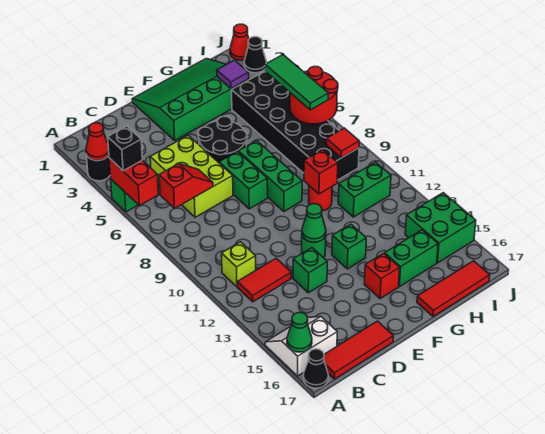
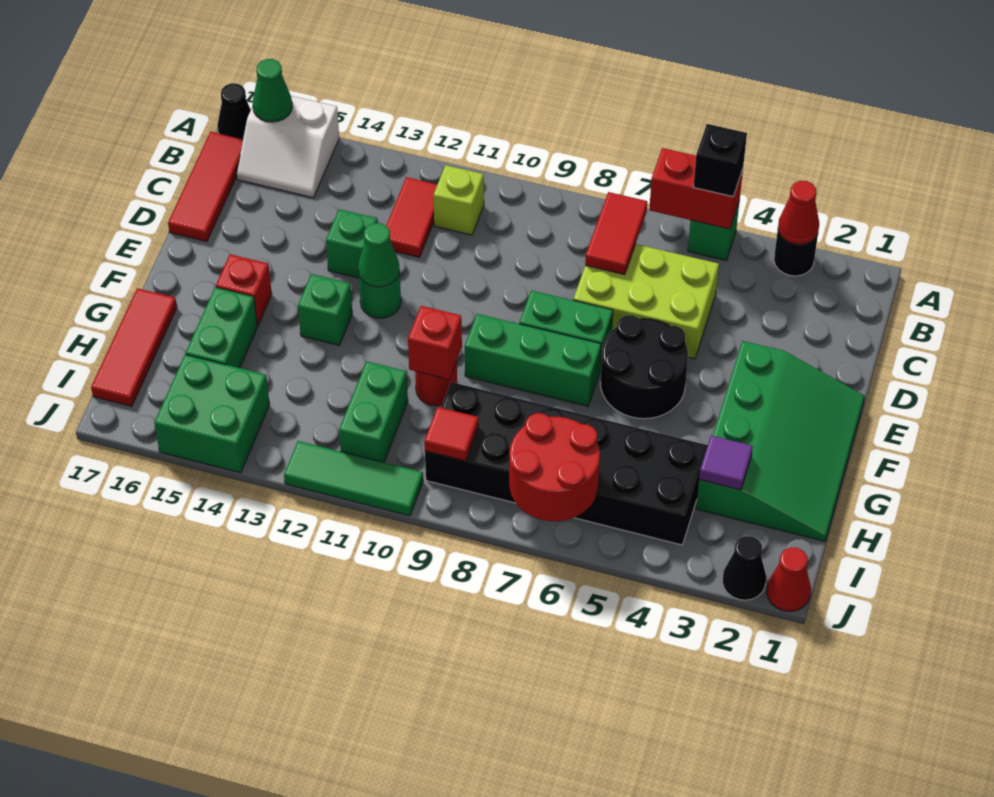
white slope A15:B16 level 1 top 16 -> white slope A15:B16 level 1 top A
red slope B7:C7 level 2 top B -> red tile B7:C7 level 2
green tile I5:I7 level 3 -> green tile J10:J12 level 1

